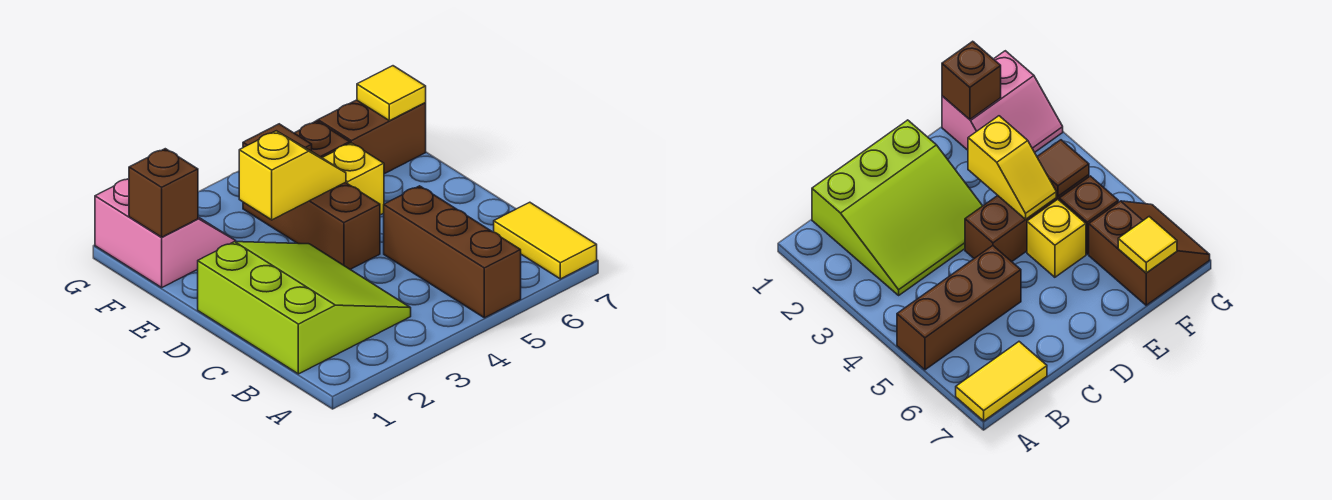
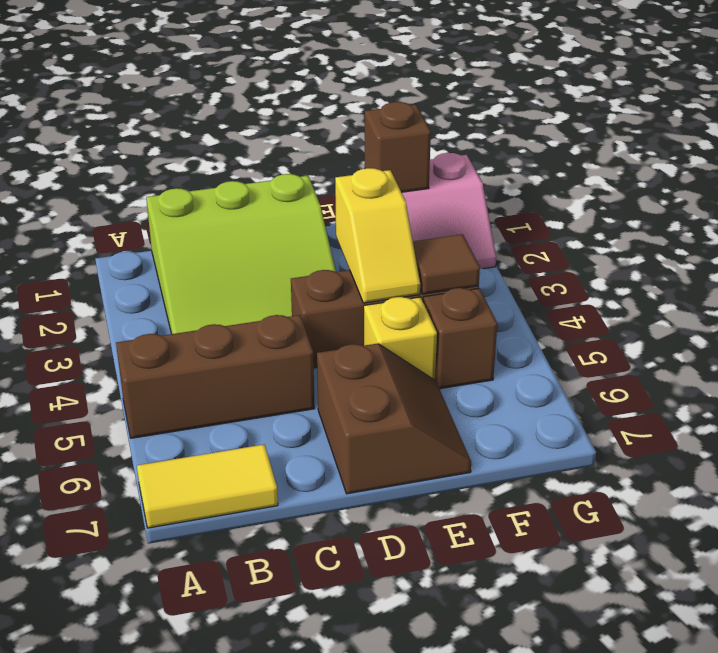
brown slope F6:G7 level 1 top F -> brown slope D6:E7 level 1 top D
yellow tile F7 level 2 -> none

